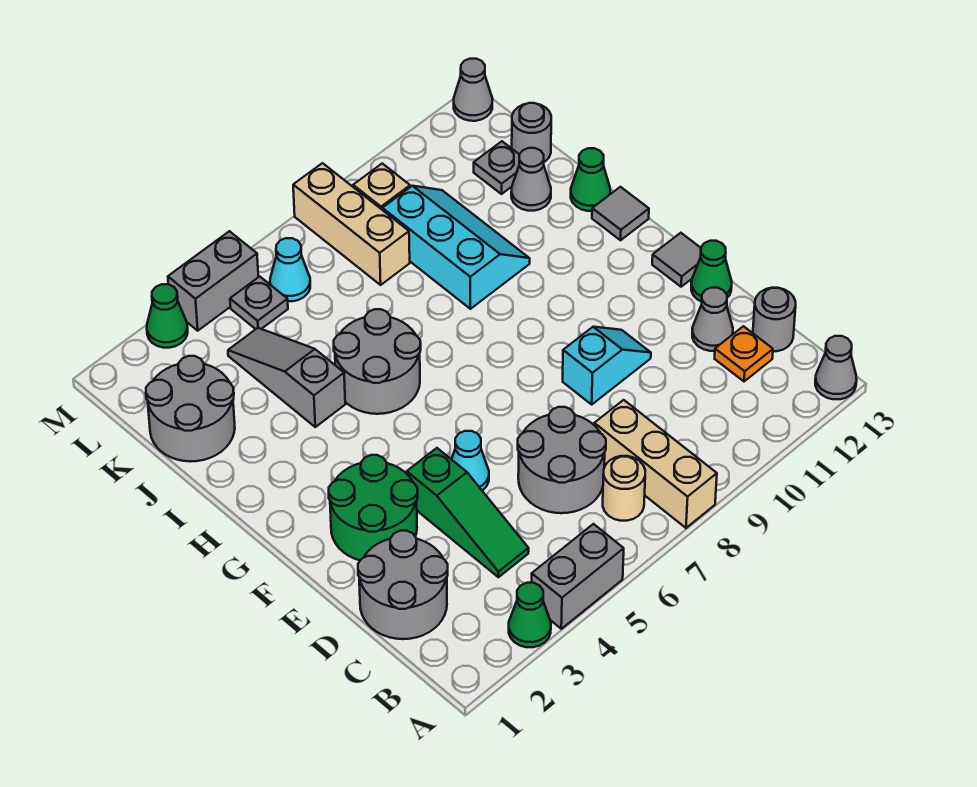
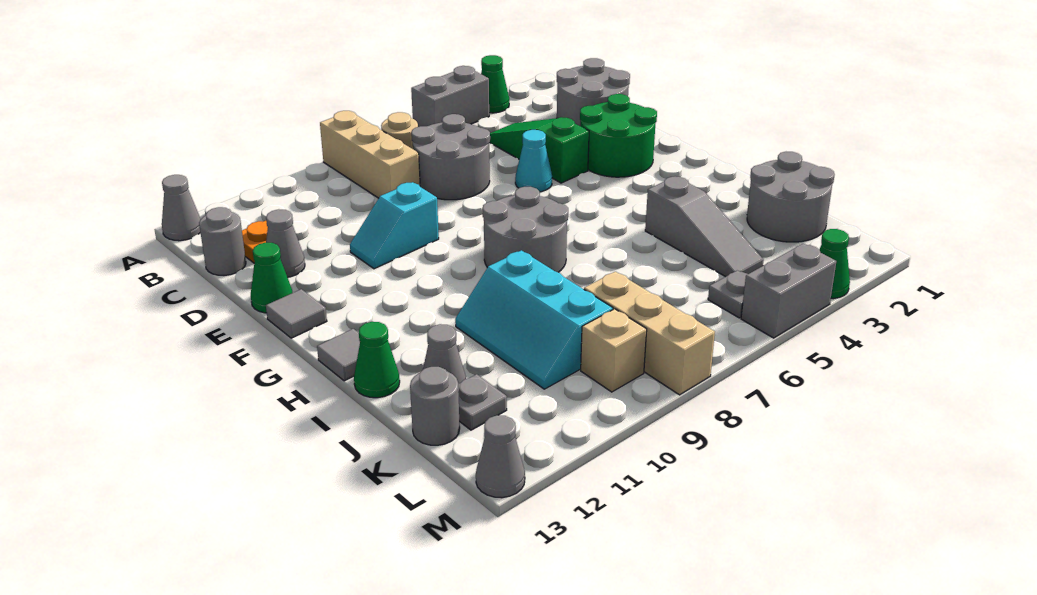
grey round brick H5:I6 level 1 -> grey round brick G7:H8 level 1
cyan cone L6 level 1 -> none

